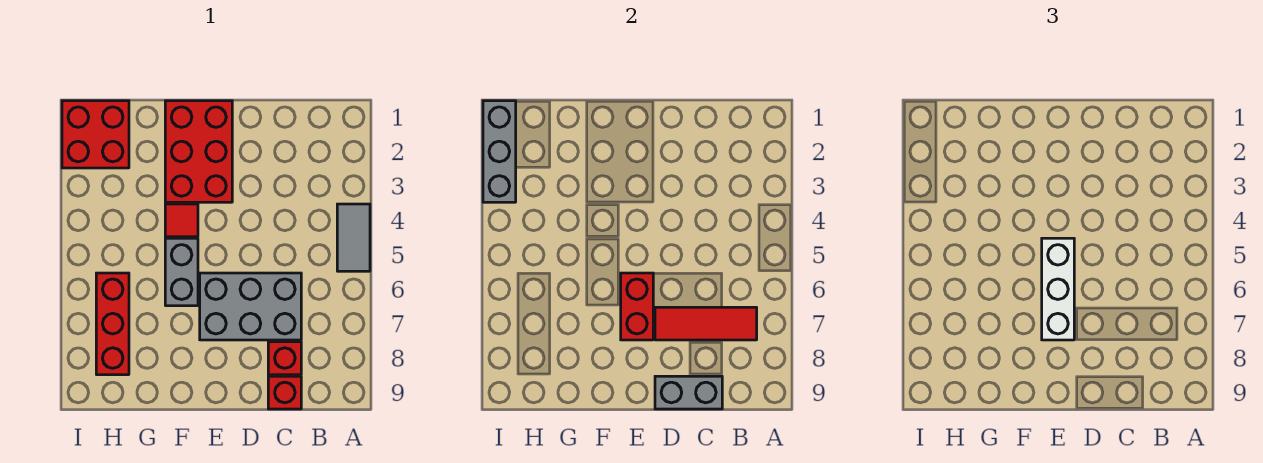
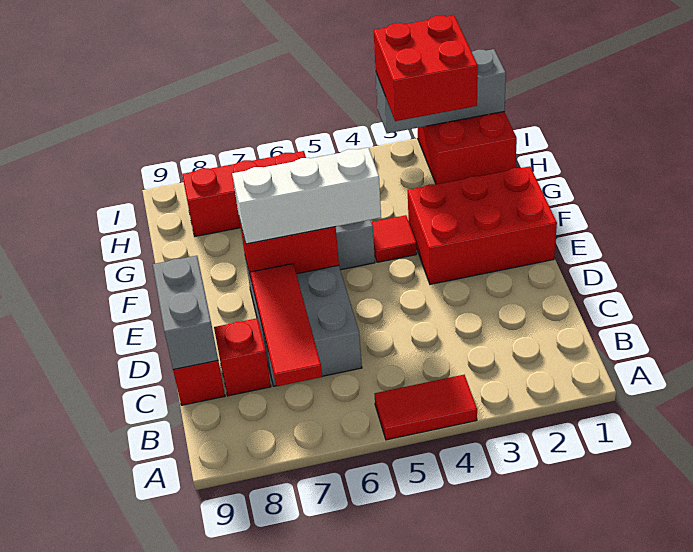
grey tile A4:A5 level 1 -> red tile A4:A5 level 1
none -> red brick H2:I3 level 3

